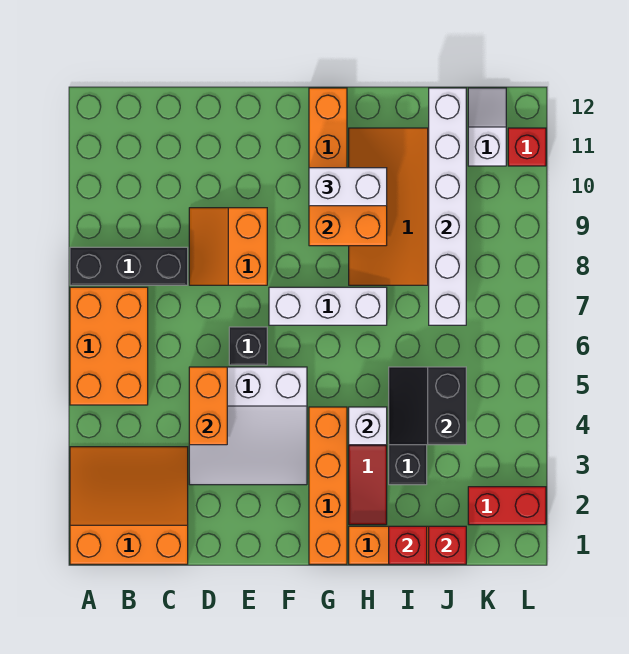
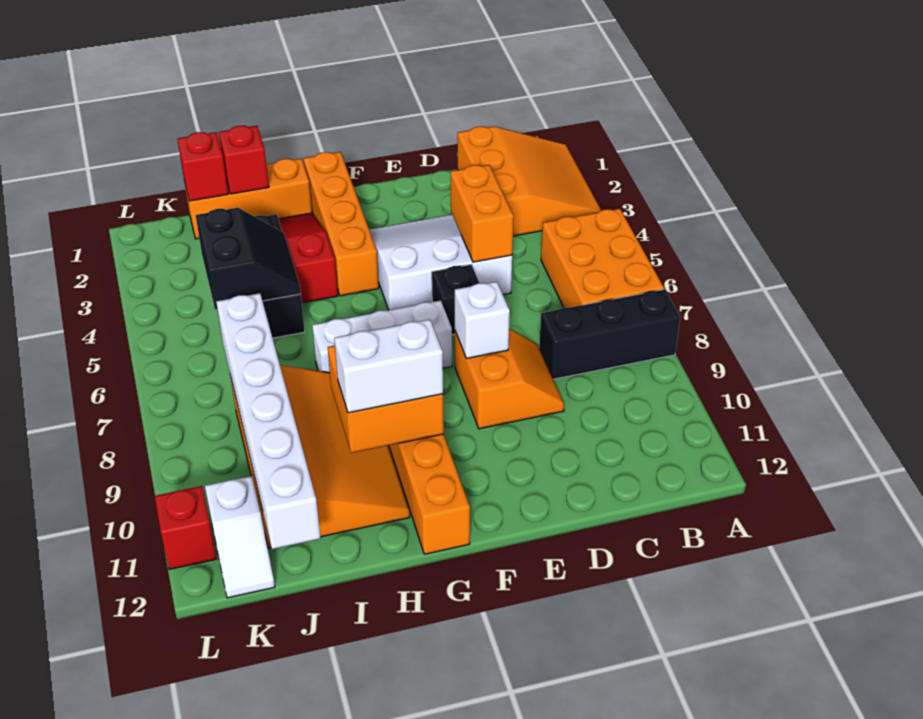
orange slope A1:C3 level 1 top 1 -> orange slope A1:C3 level 1 top C
white brick H4 level 2 -> white brick E8 level 2
red brick K2:L2 level 1 -> none

